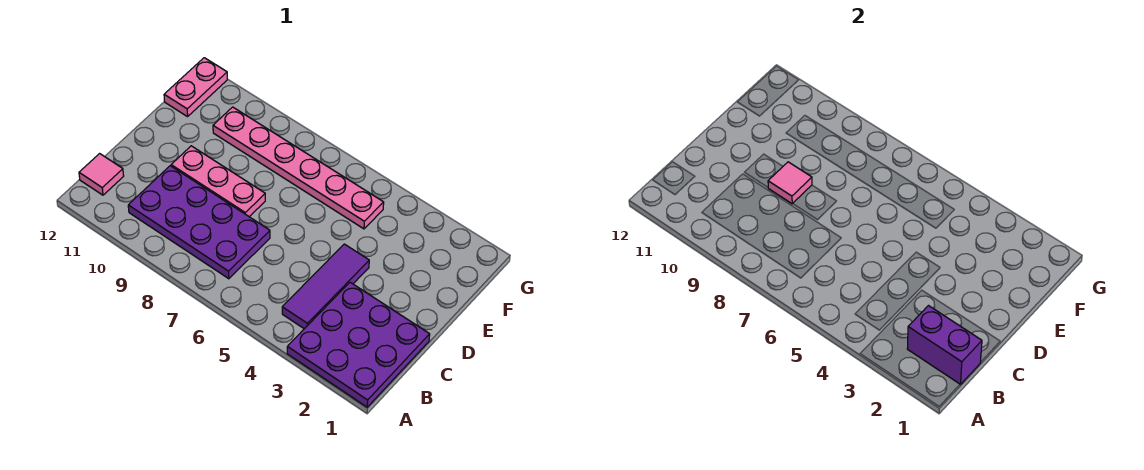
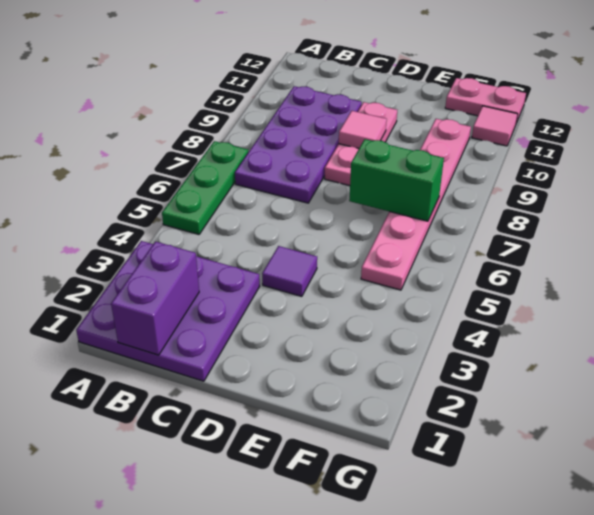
none -> green plate A5:A7 level 1
purple tile B4:D4 level 1 -> purple tile D4 level 1
pink tile B12 level 1 -> pink tile G11 level 1
none -> green brick E7:F7 level 2

